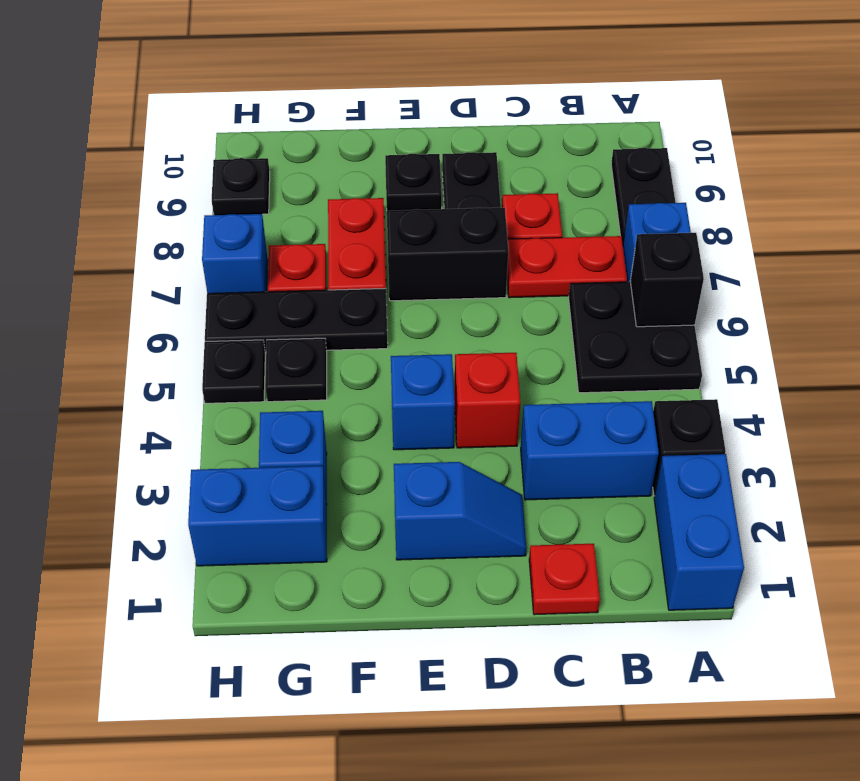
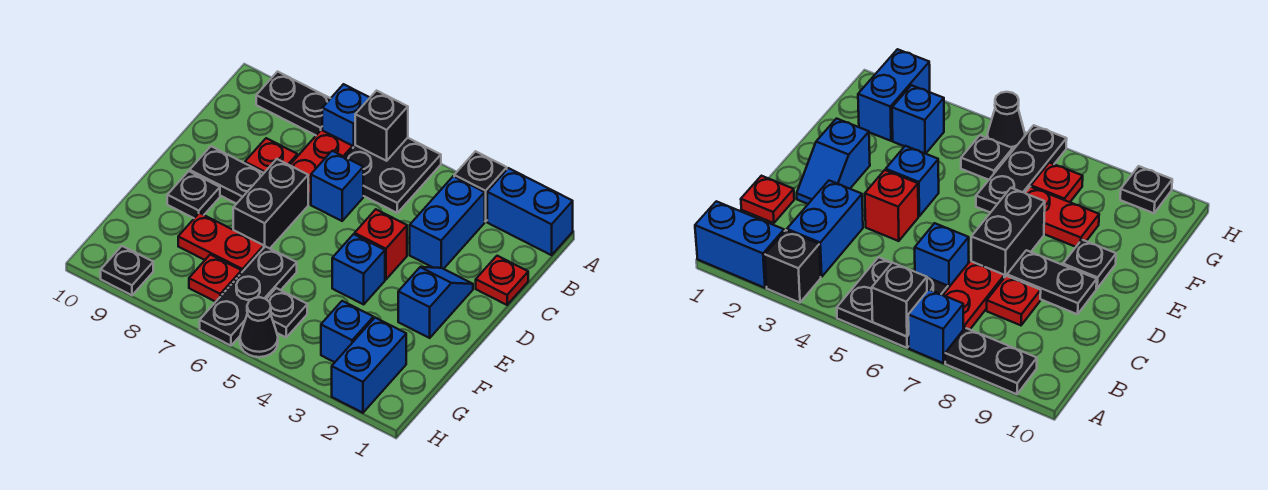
black plate H5 level 1 -> black cone H5 level 1
blue brick H7 level 1 -> blue brick C6 level 1

